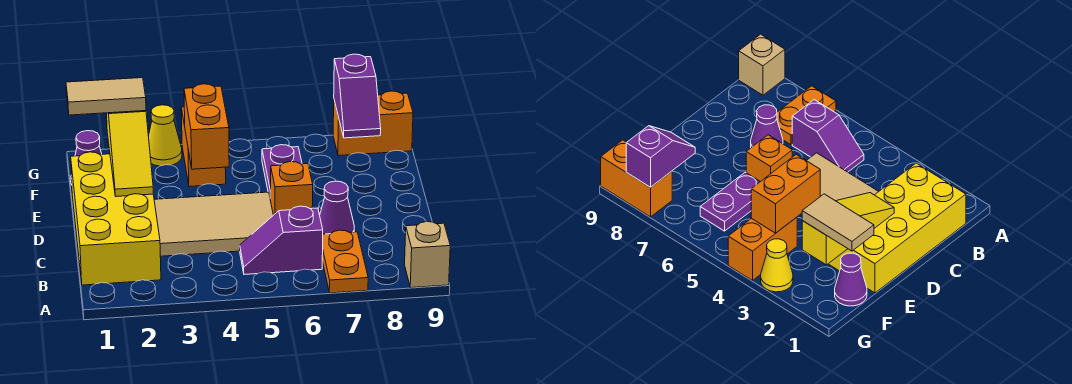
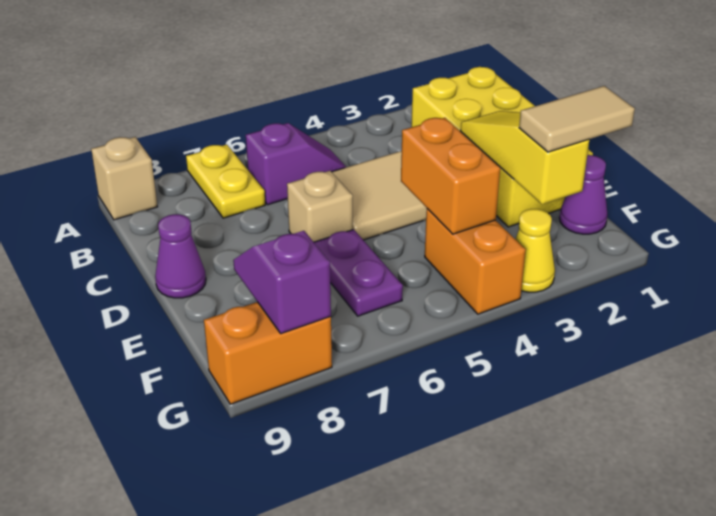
orange plate A7:B7 level 1 -> yellow plate A7:B7 level 1
purple cone C7 level 1 -> purple cone D9 level 1
orange brick D6 level 1 -> tan brick D6 level 1

